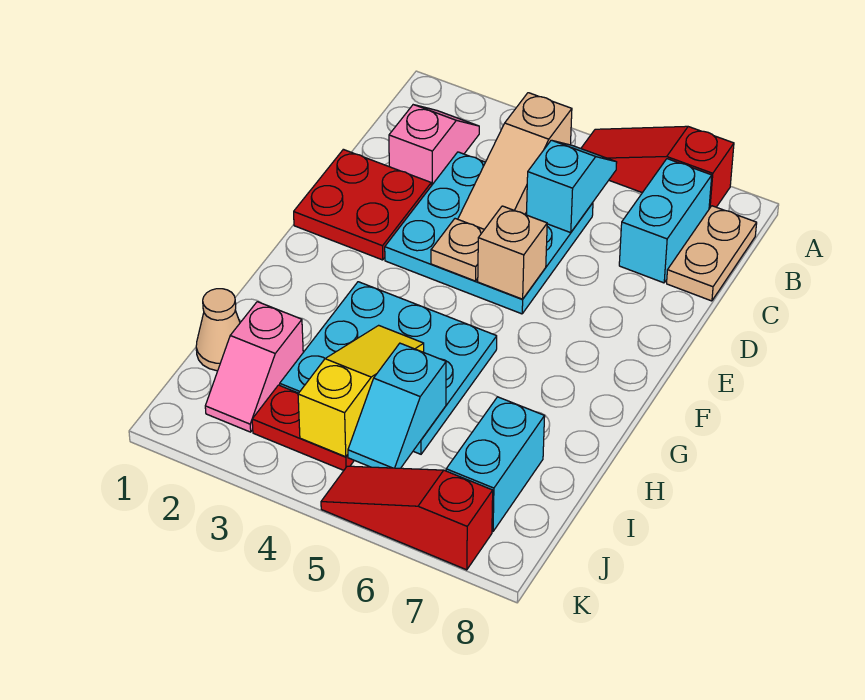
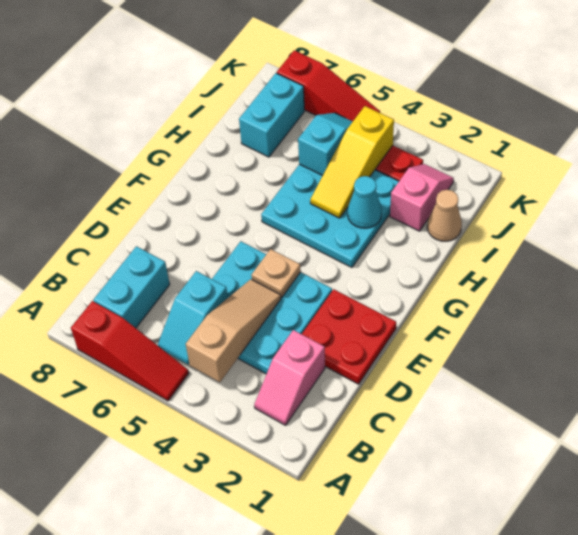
tan plate B8:C8 level 1 -> none
tan brick E5 level 2 -> none
none -> cyan cone H3 level 2

